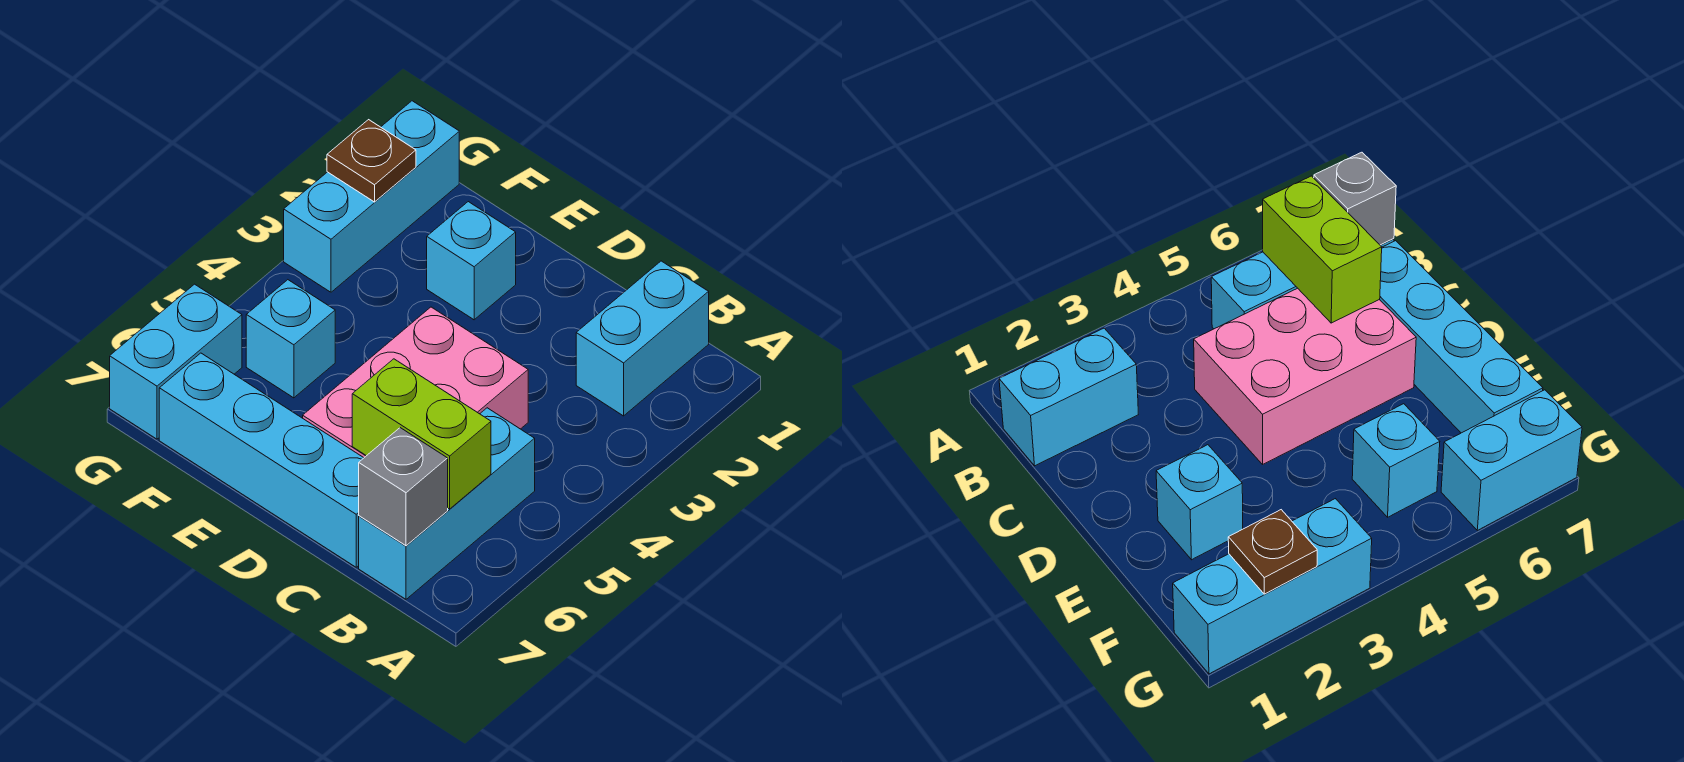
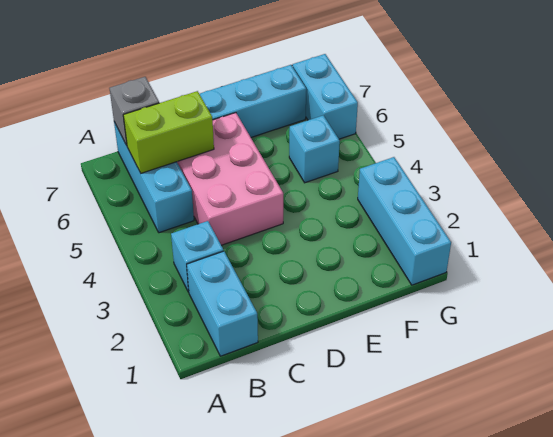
cyan brick E2 level 1 -> cyan brick B3 level 1
brown plate G2 level 2 -> none

